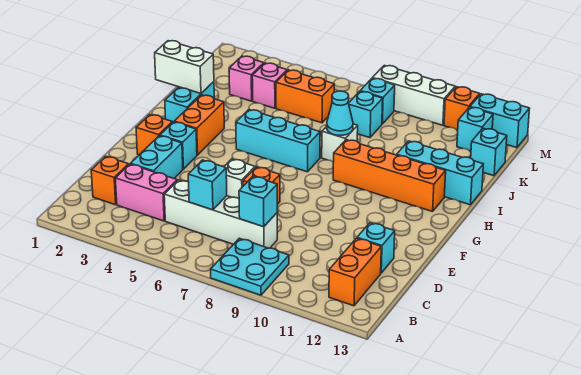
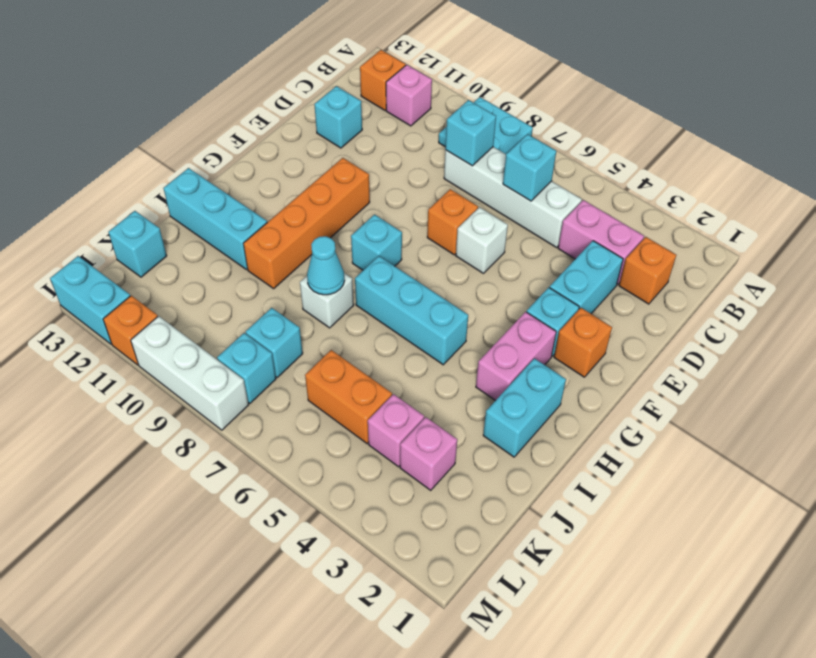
none -> pink brick B11 level 1
orange brick B12:C12 level 1 -> orange brick B12 level 1
orange brick G3:H3 level 1 -> pink brick G3:H3 level 1
orange brick H9:H12 level 1 -> orange brick F10:I10 level 1
white brick I1:I2 level 2 -> none
cyan brick L12 level 1 -> cyan brick G8 level 1

